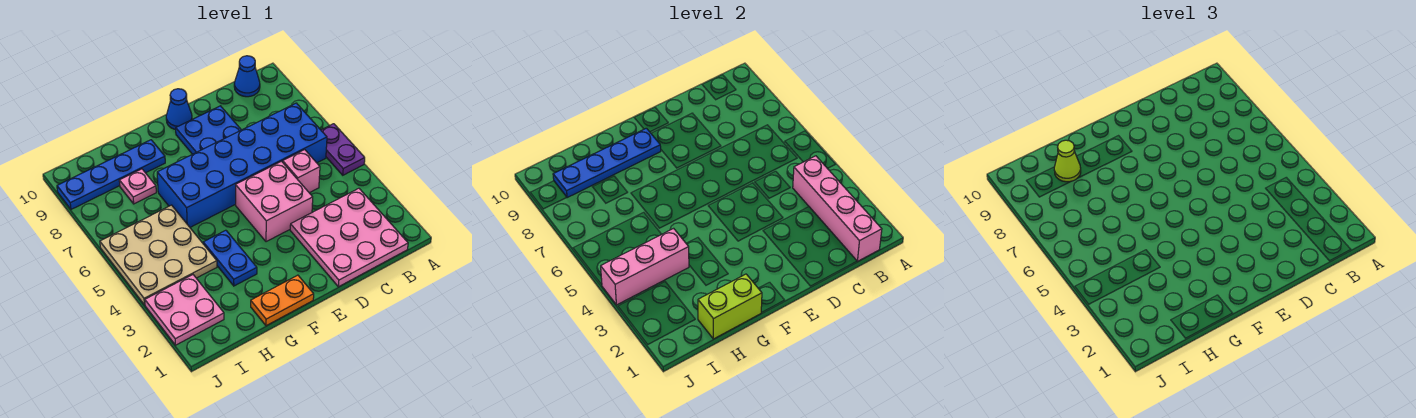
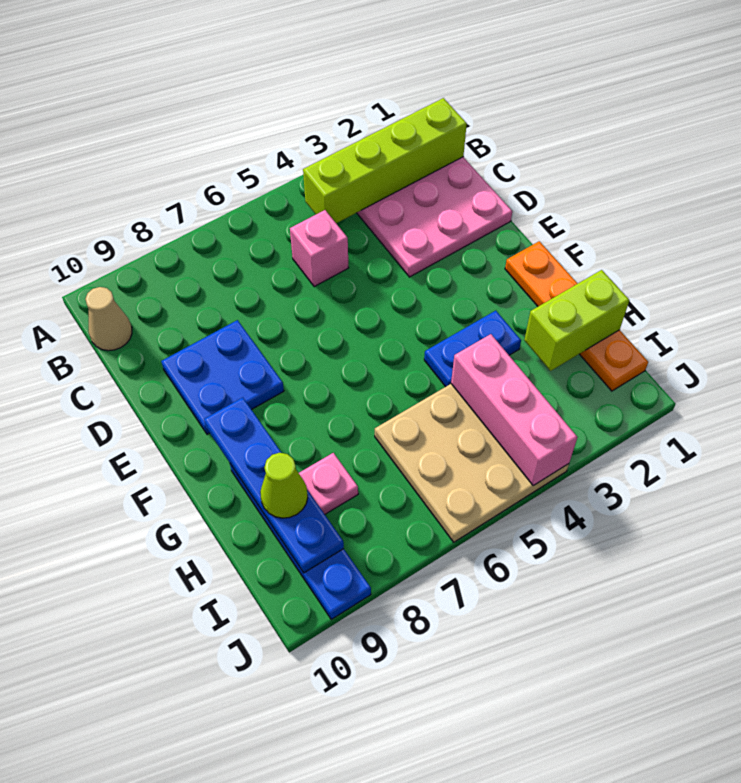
purple plate A5:A6 level 1 -> none
pink brick B1:B4 level 2 -> lime brick B1:B4 level 2
blue brick B6:G7 level 1 -> none
blue cone B10 level 1 -> tan cone B10 level 1
pink brick D4:E5 level 1 -> none
blue cone E10 level 1 -> none
orange plate F1:G1 level 1 -> orange plate F1:I1 level 1
lime brick G1:H1 level 2 -> lime brick H1:H2 level 2
pink plate I2:J3 level 1 -> none

